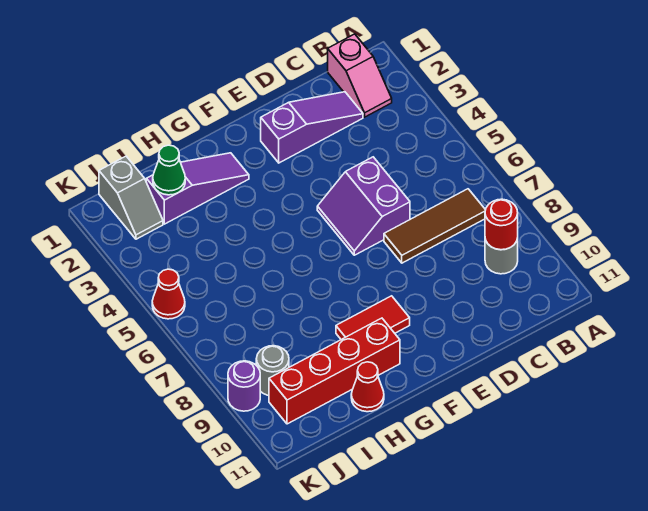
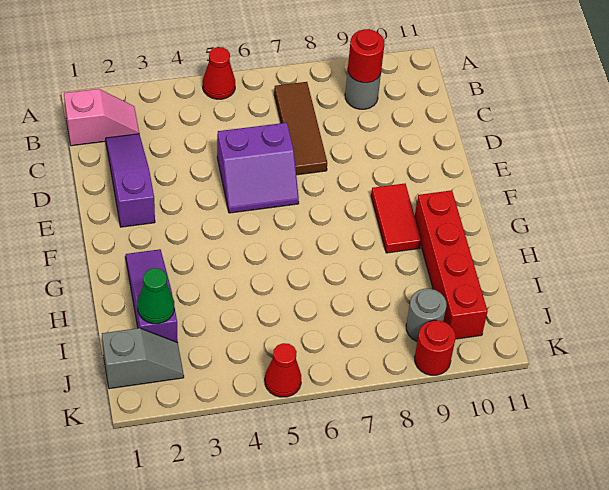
red cone H11 level 1 -> red cone A5 level 1
purple round brick K9 level 1 -> red round brick K9 level 1

